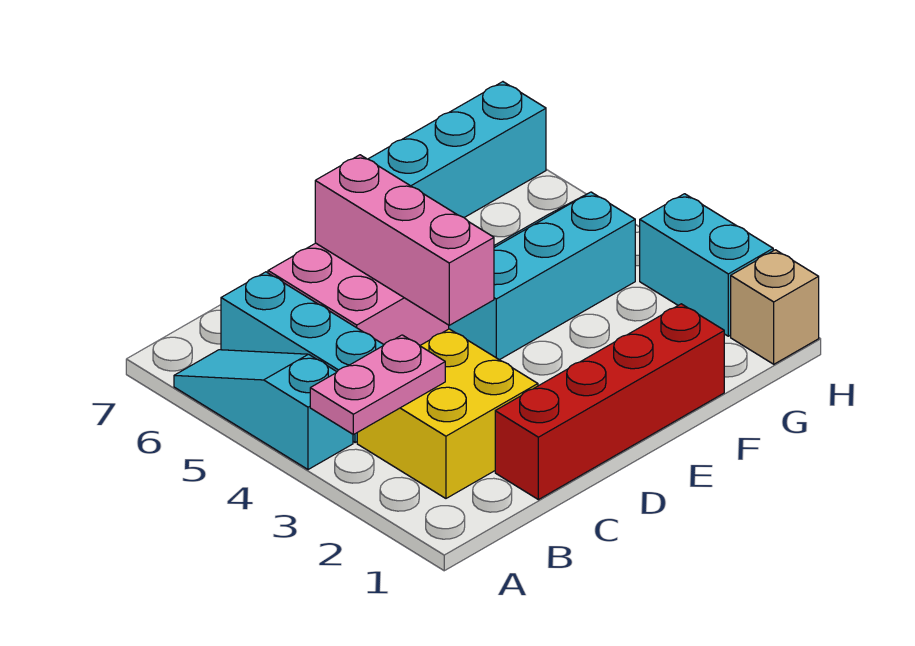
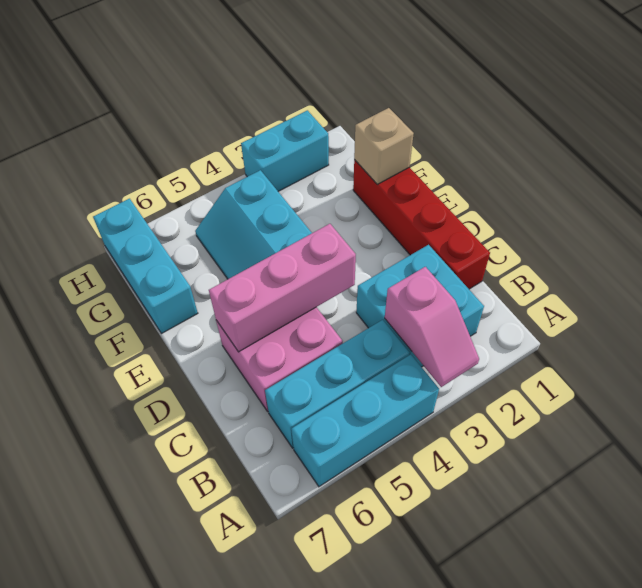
pink plate A3:B3 level 2 -> pink slope A3:B3 level 2 top B
cyan slope A4:A6 level 1 top 4 -> cyan brick A4:A6 level 1
yellow brick B2:C3 level 1 -> cyan brick B2:C3 level 1
tan brick H1 level 1 -> tan brick F1 level 2

